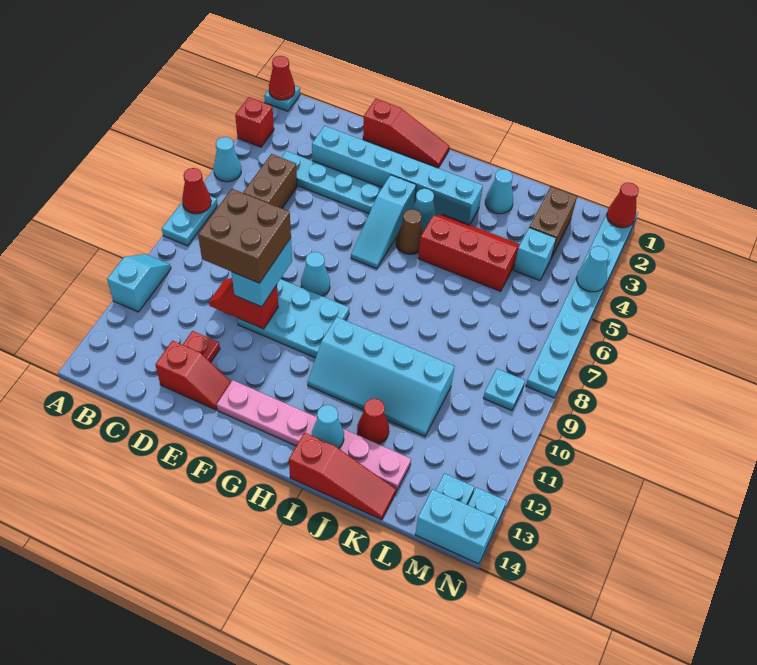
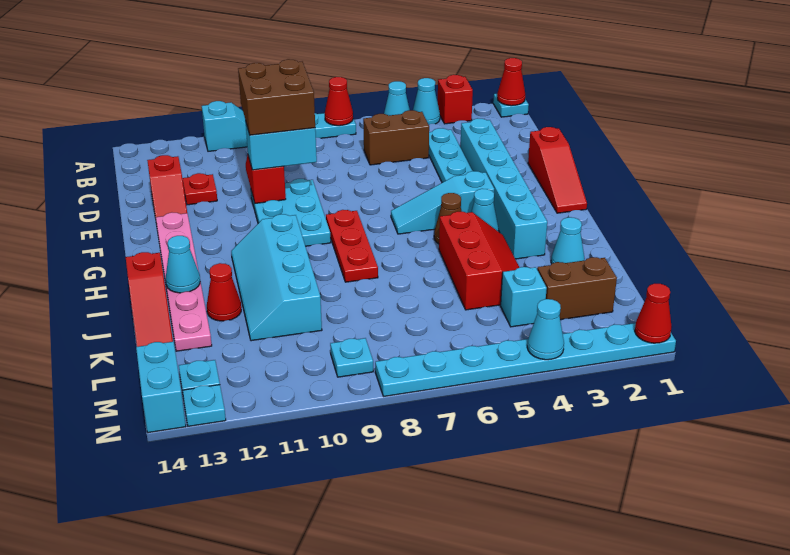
cyan cone F8 level 1 -> cyan cone A4 level 1
none -> red plate G8:I8 level 1

